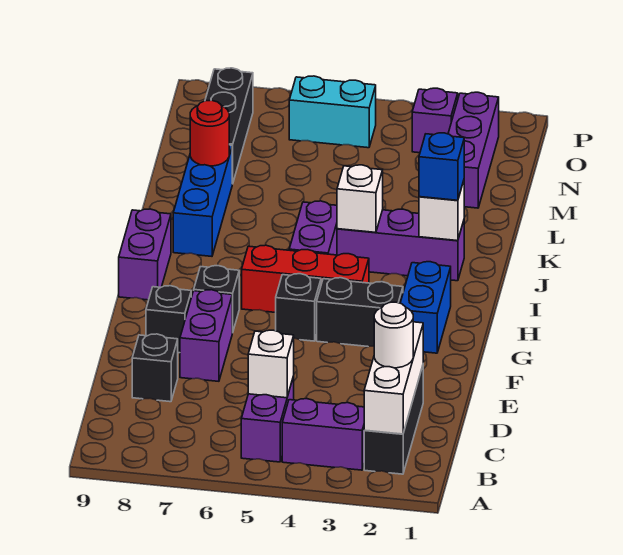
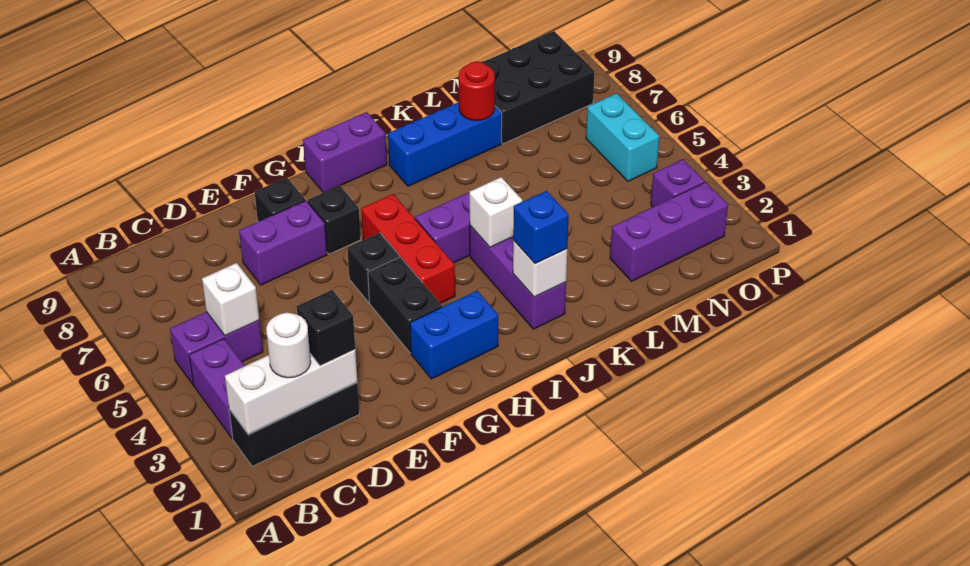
black brick D8 level 1 -> black brick D2 level 3
black brick M8:O8 level 1 -> black brick M8:O9 level 1

